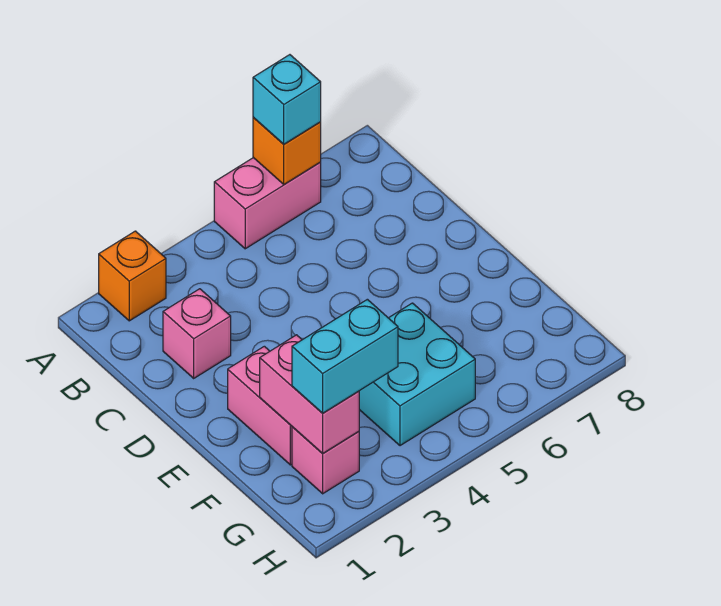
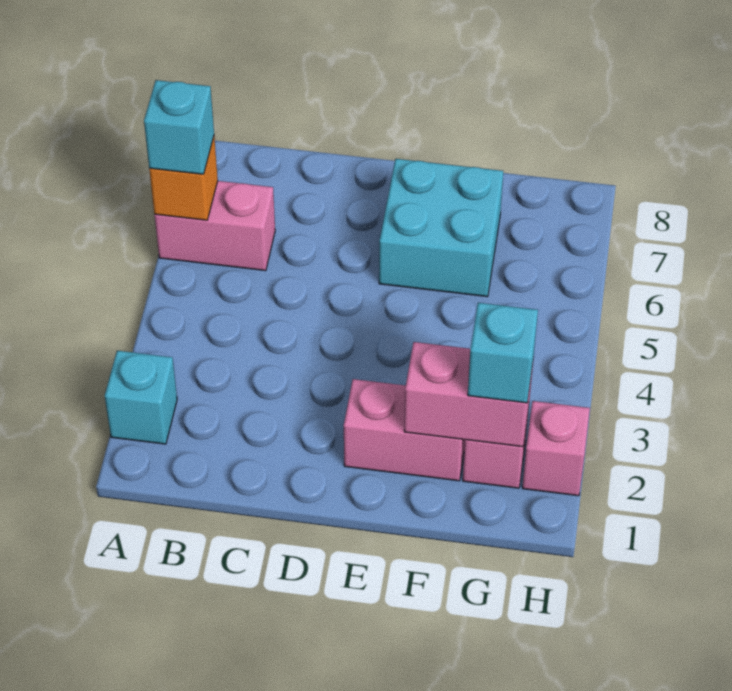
orange brick A2 level 1 -> cyan brick A2 level 1
pink brick A5:A6 level 1 -> pink brick A6:B6 level 1
pink brick C2 level 1 -> pink brick H2 level 1
cyan brick F4:G5 level 1 -> cyan brick E6:F7 level 1
cyan brick G2:G3 level 3 -> cyan brick G2 level 3

